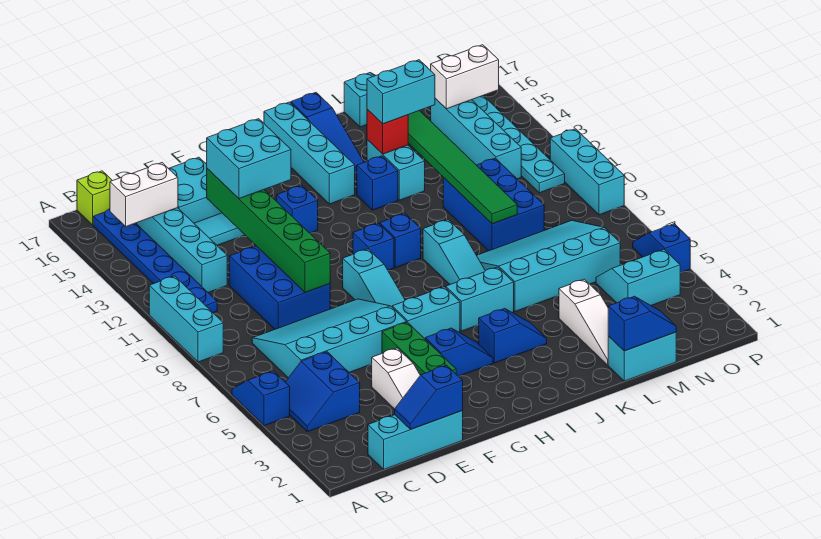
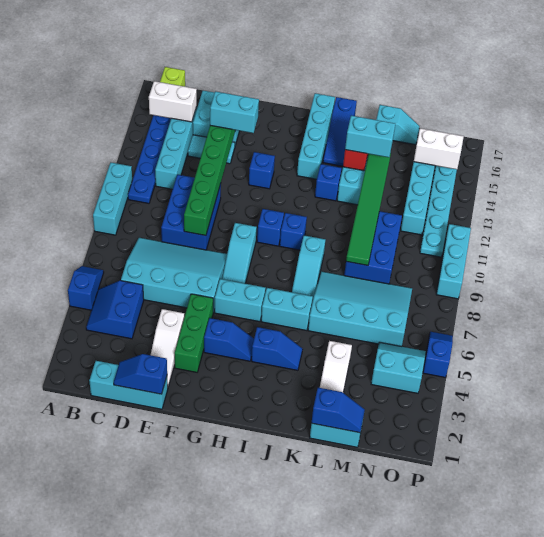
cyan brick E13:F14 level 3 -> cyan brick E14:F14 level 3

